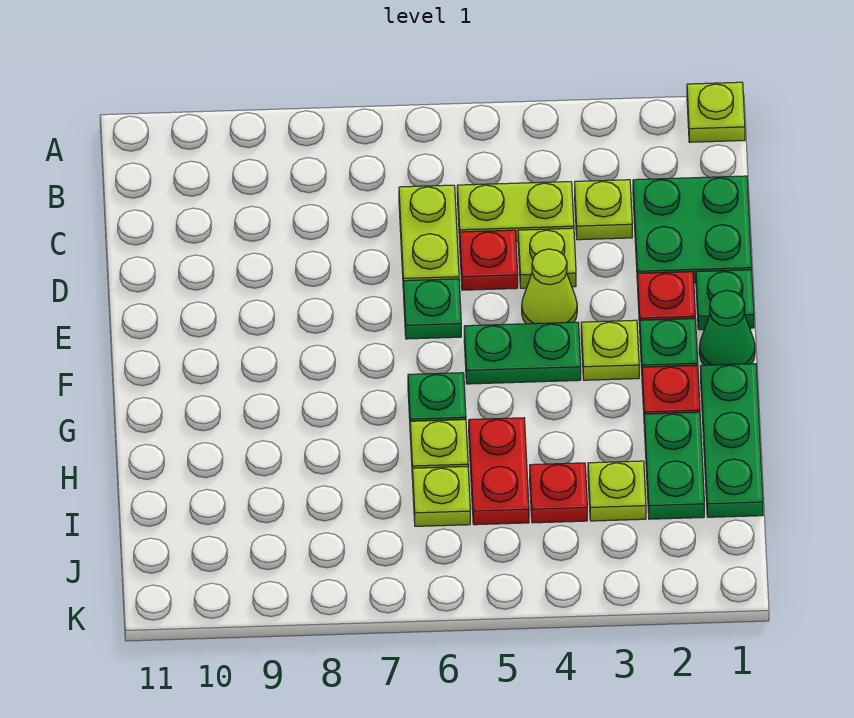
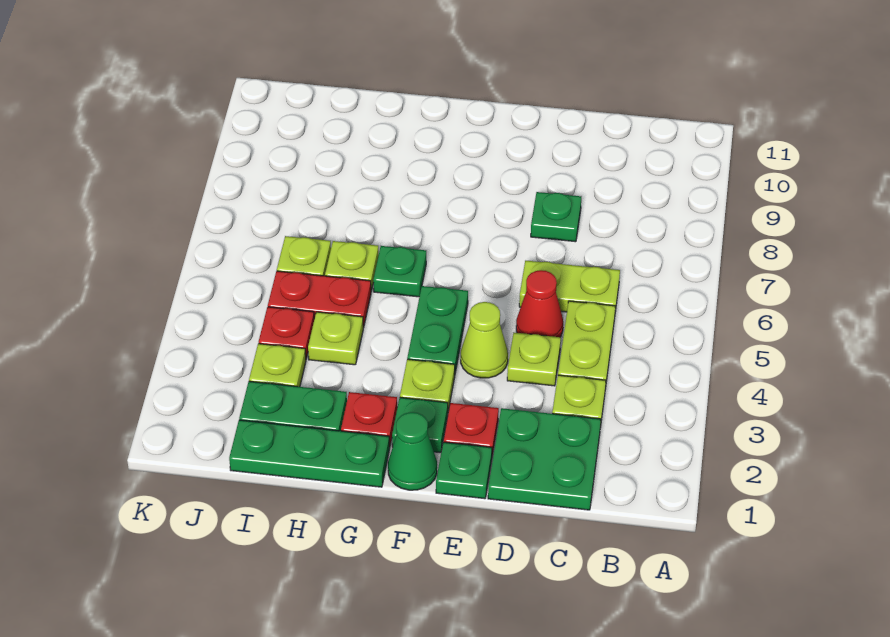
lime plate A1 level 1 -> lime plate H4 level 1
red plate D5 level 1 -> red cone D5 level 1
green plate E6 level 1 -> green plate D8 level 1

